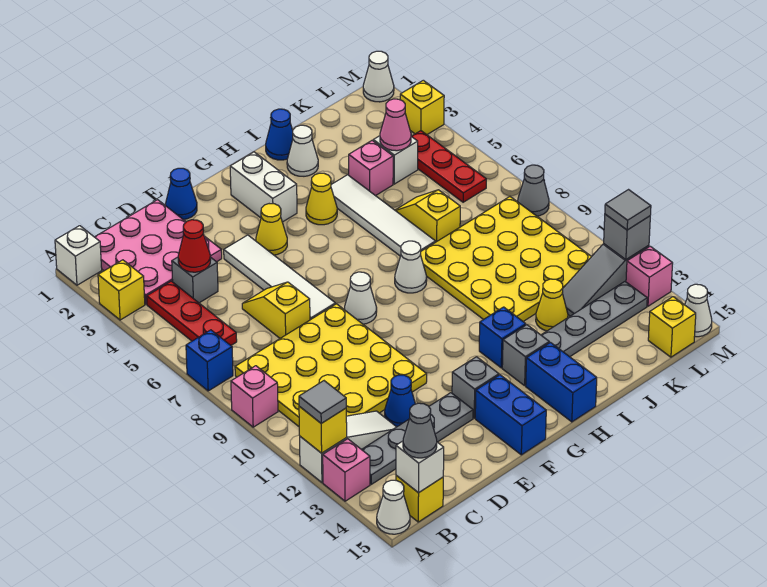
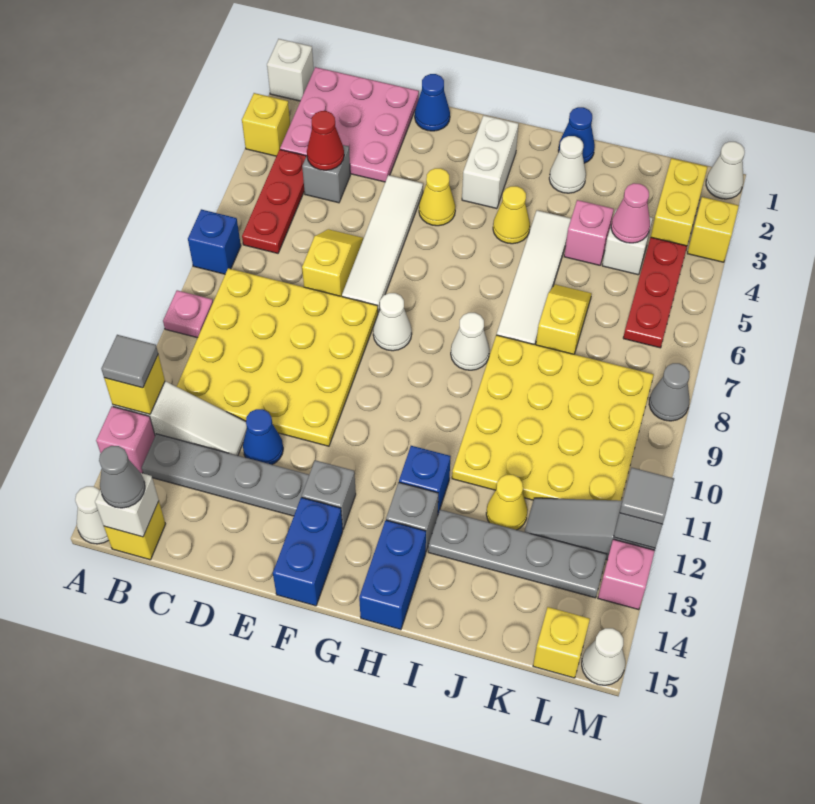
pink brick A9 level 1 -> pink plate A9 level 1
none -> yellow brick L2:L3 level 1

